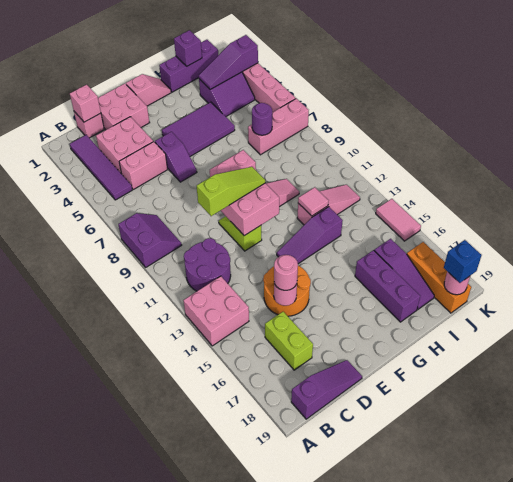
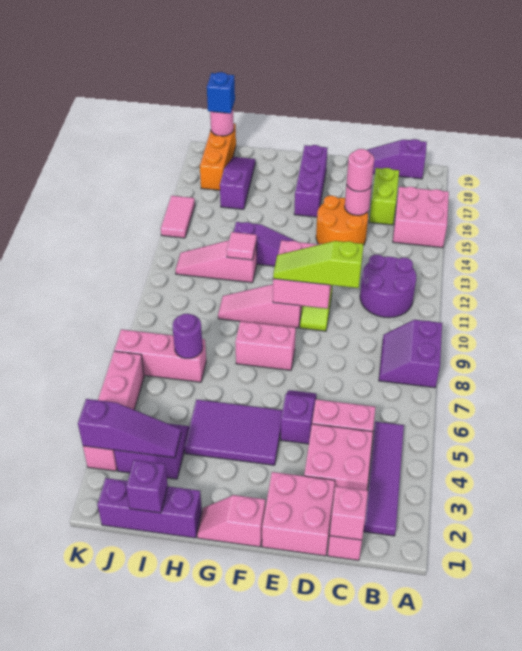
pink brick A13:B14 level 1 -> pink brick A15:B16 level 1
purple brick H16:H18 level 1 -> purple brick F16:F18 level 1

